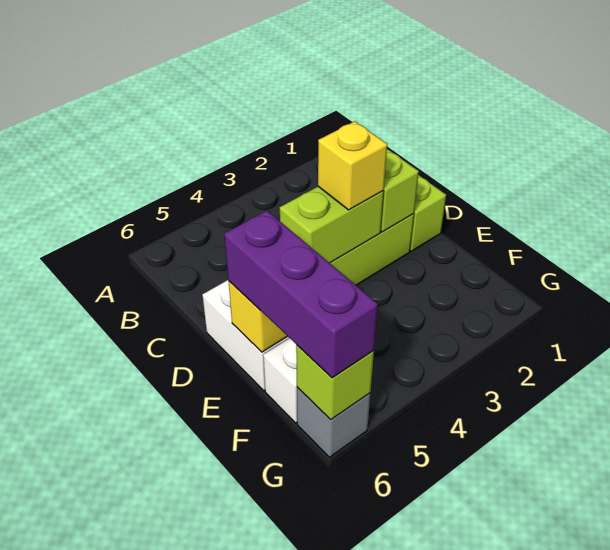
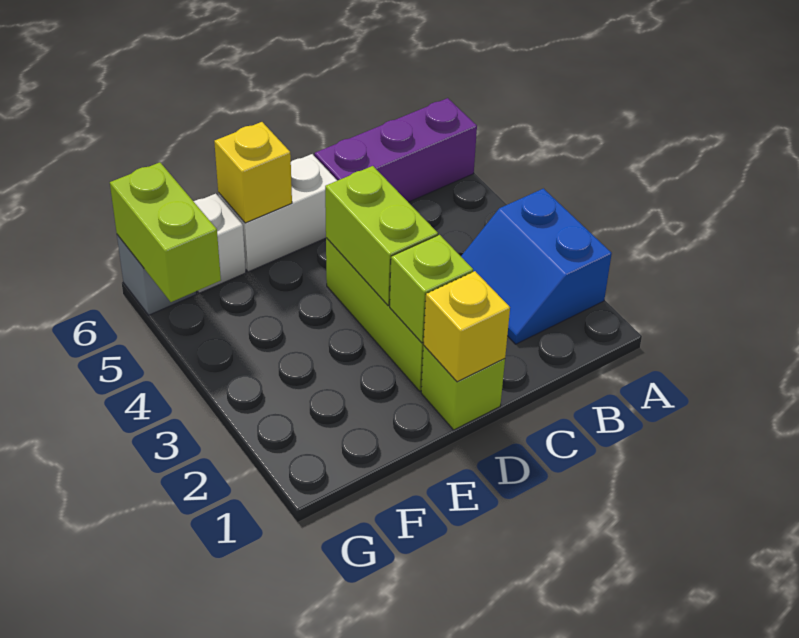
none -> blue slope A2:B3 level 1 top A
yellow brick D3 level 3 -> yellow brick D1 level 2
purple brick E6:G6 level 3 -> purple brick A6:C6 level 1
lime brick G6 level 2 -> lime brick G5:G6 level 2

